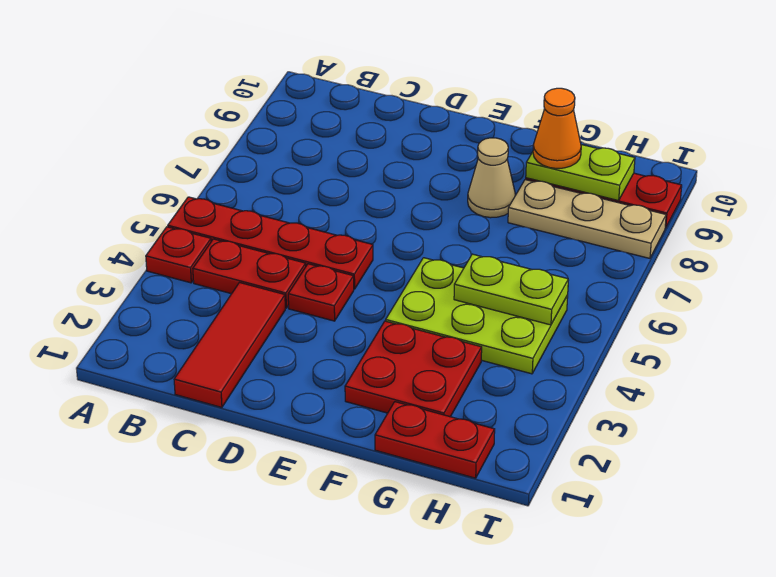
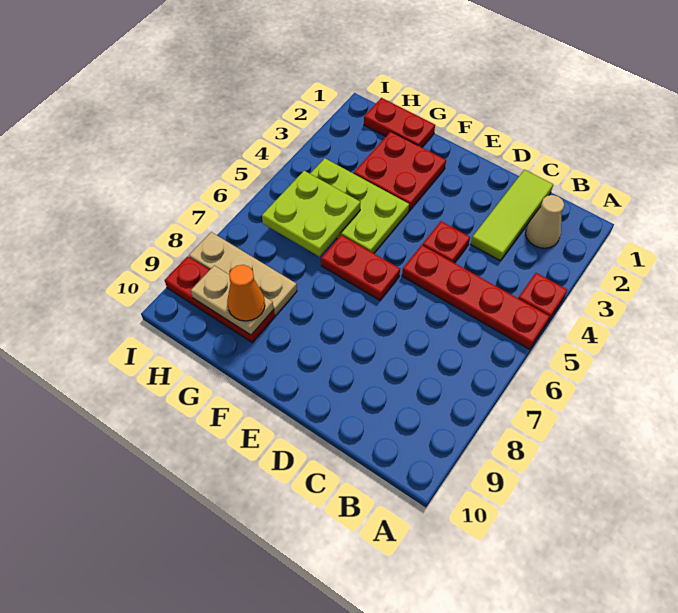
red plate B4:C4 level 1 -> red plate E6:F6 level 1
red tile C1:C3 level 1 -> lime tile C1:C3 level 1
tan cone F8 level 1 -> tan cone B2 level 1
lime plate G5:H5 level 2 -> lime plate G5:H6 level 2
lime plate G9:H9 level 2 -> tan plate G9:H9 level 2

